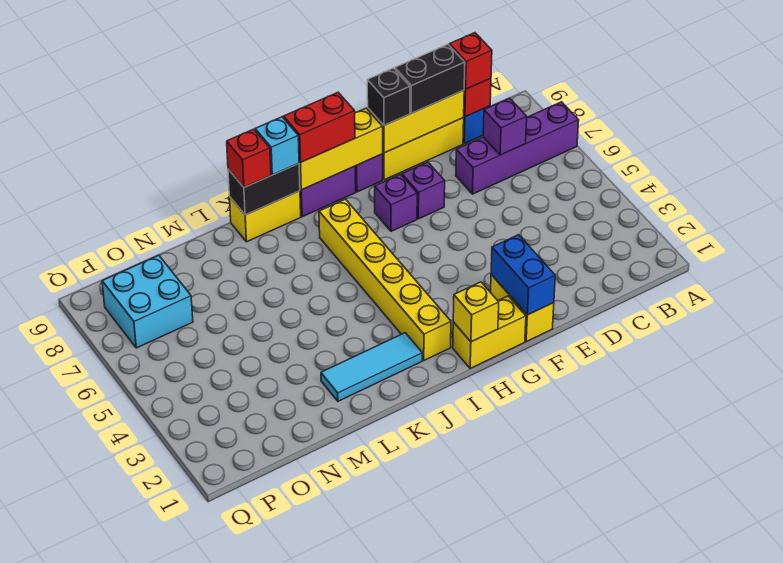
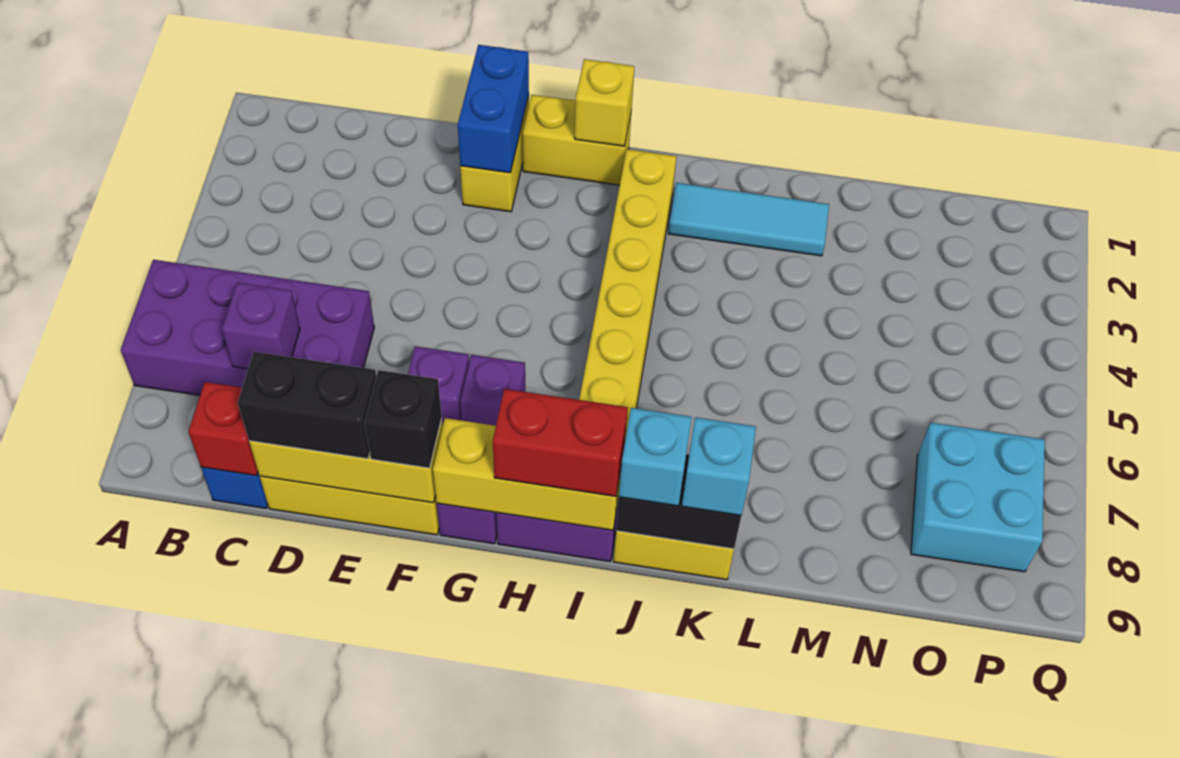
purple brick A7:D7 level 1 -> purple brick A6:D7 level 1
red brick C9 level 3 -> none
red brick K9 level 3 -> cyan brick K9 level 3

